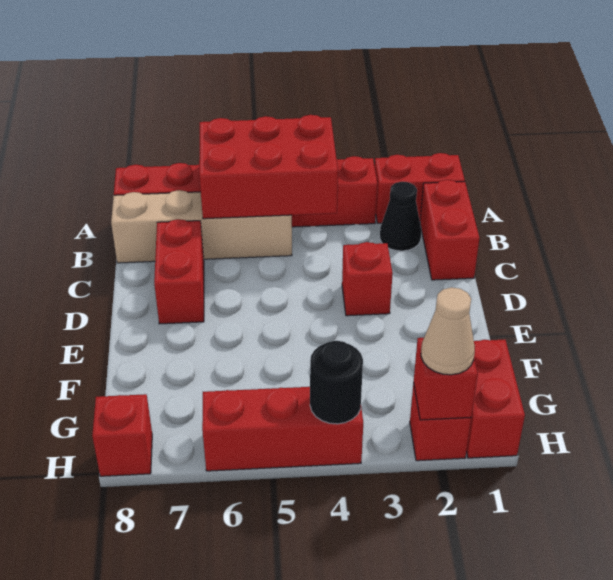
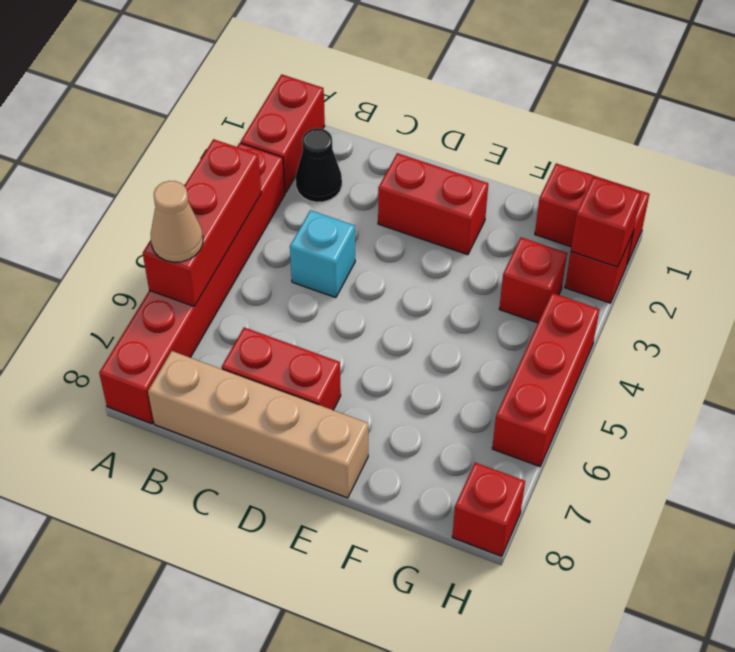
red brick A4:B6 level 2 -> red brick A4:A6 level 2
red brick B1:C1 level 1 -> red brick D2:E2 level 1
tan brick B5:B8 level 1 -> tan brick B8:E8 level 1
none -> cyan brick C4 level 1
red brick D3 level 1 -> red brick G3 level 1
tan cone H2 level 3 -> tan cone A6 level 3
black round brick H4 level 2 -> none

